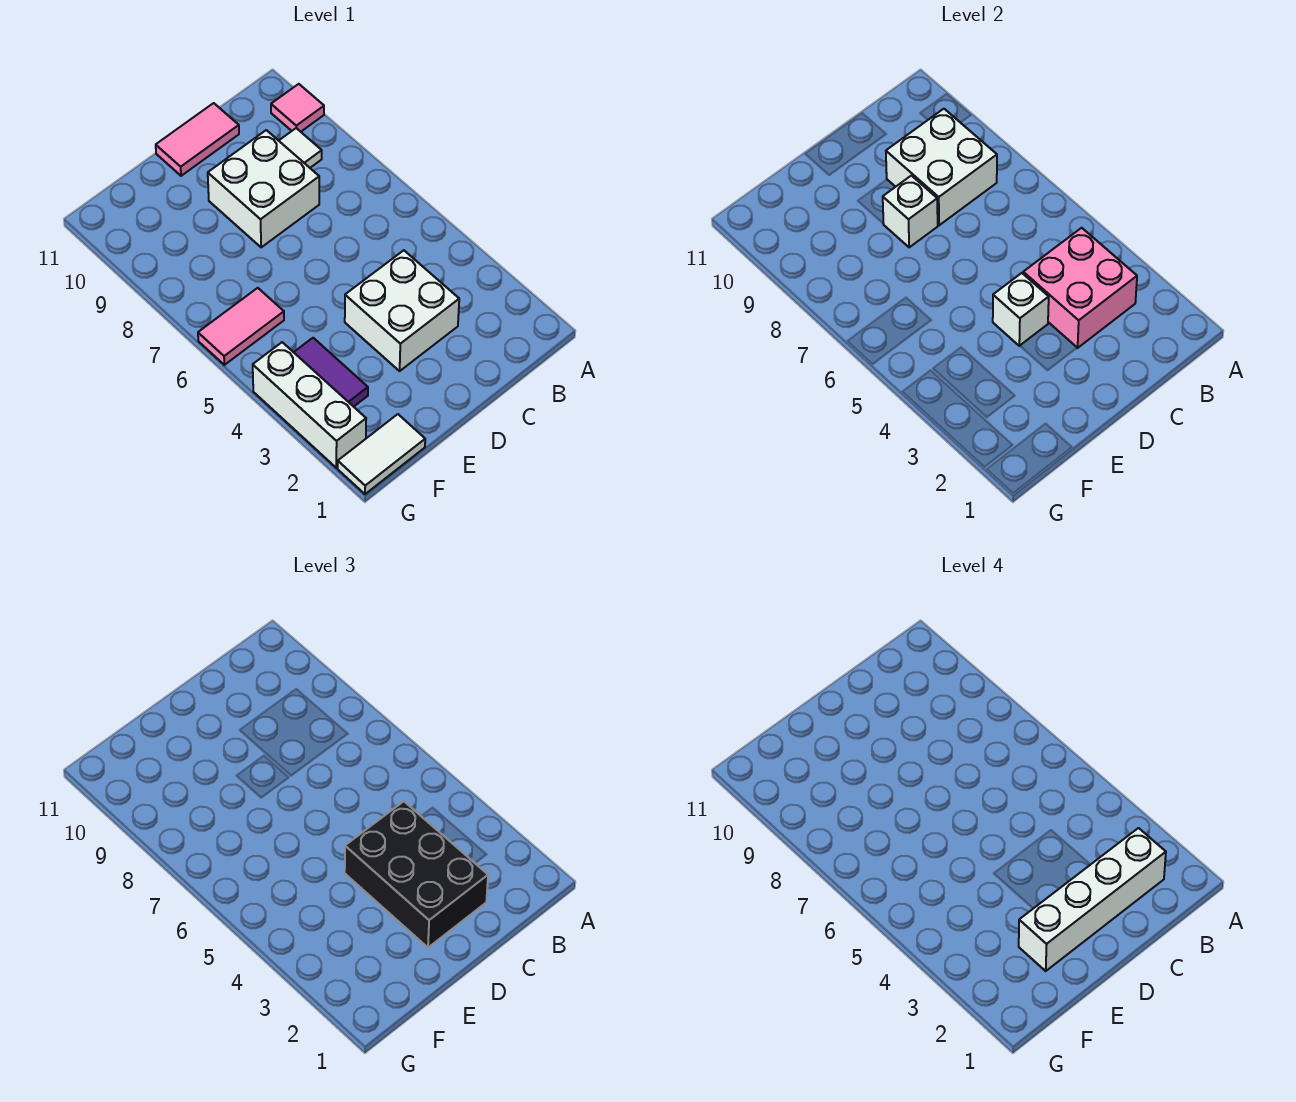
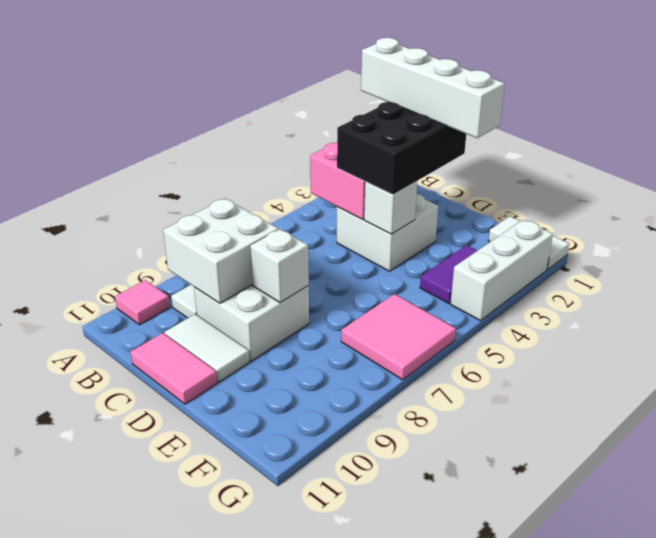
none -> white tile C10:D10 level 1
pink tile F6:G6 level 1 -> pink tile F6:G7 level 1

